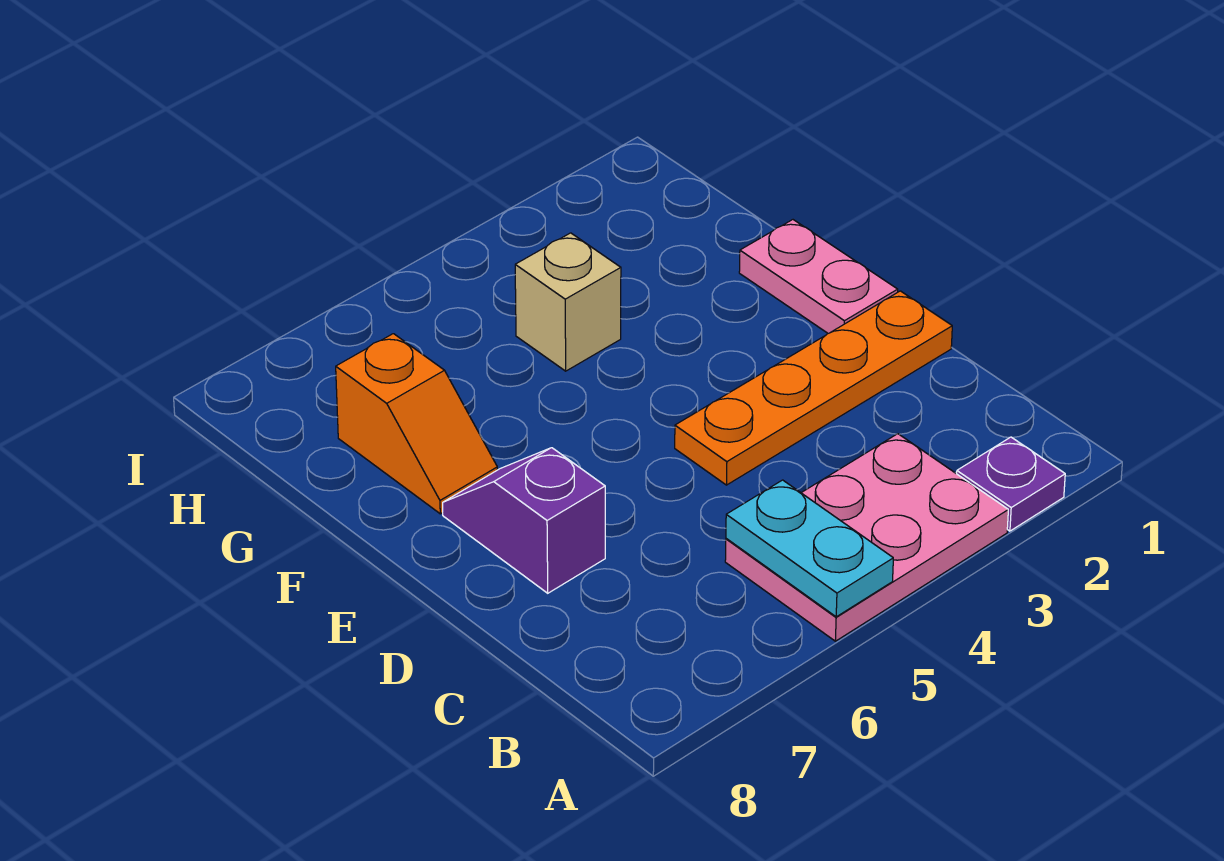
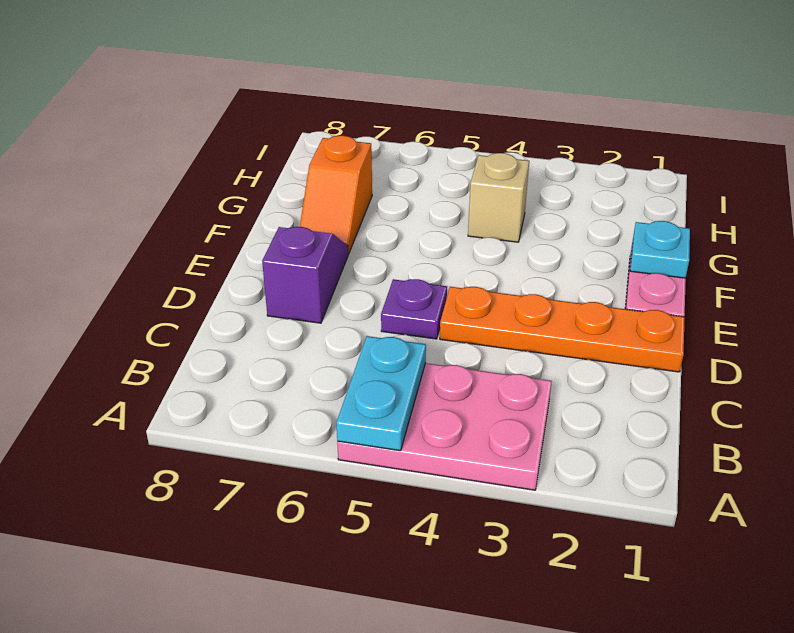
purple plate A2 level 1 -> purple plate D5 level 1
none -> cyan plate F1 level 2

